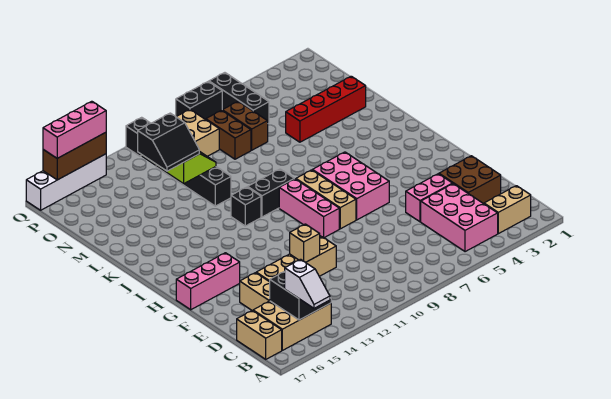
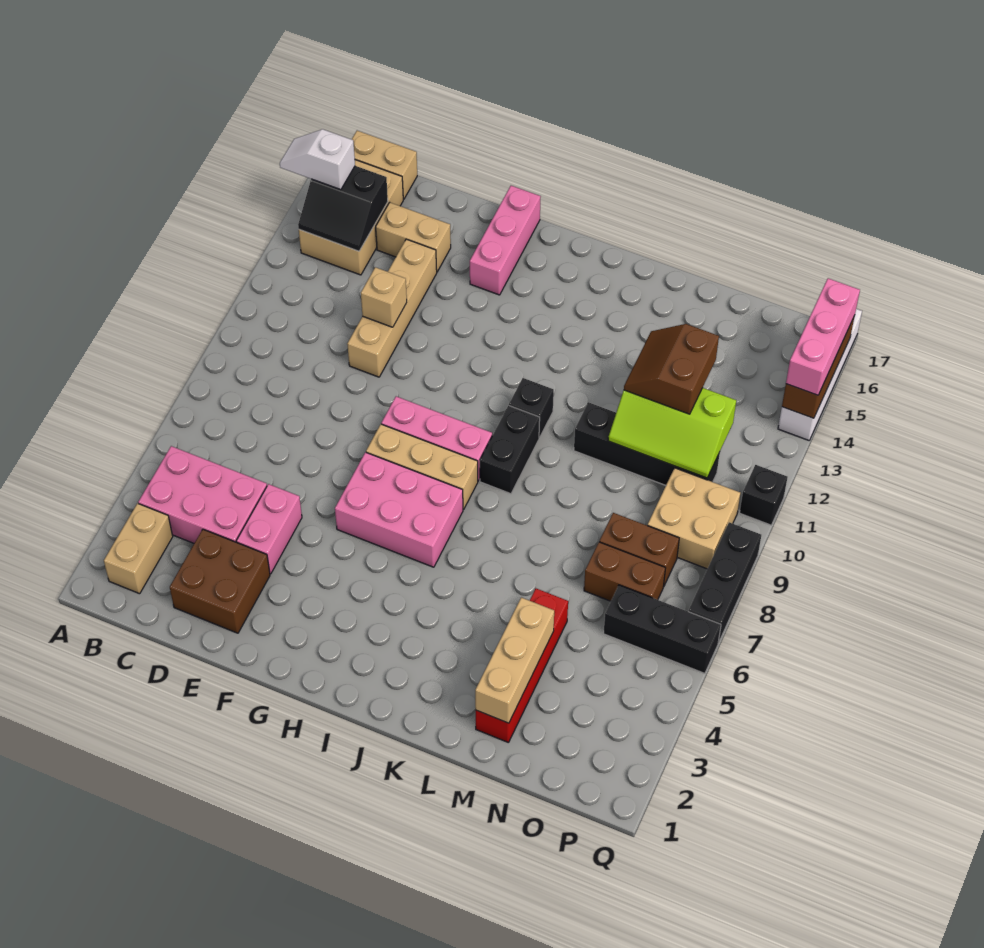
none -> tan brick M2:M4 level 2
black slope M12:N13 level 3 top N -> brown slope M12:N13 level 3 top N
black brick Q7:Q8 level 1 -> black brick Q7:Q9 level 1

